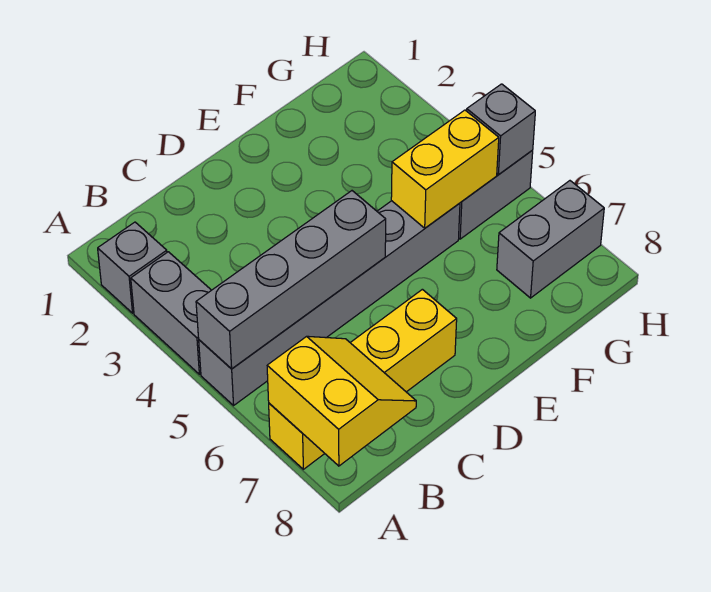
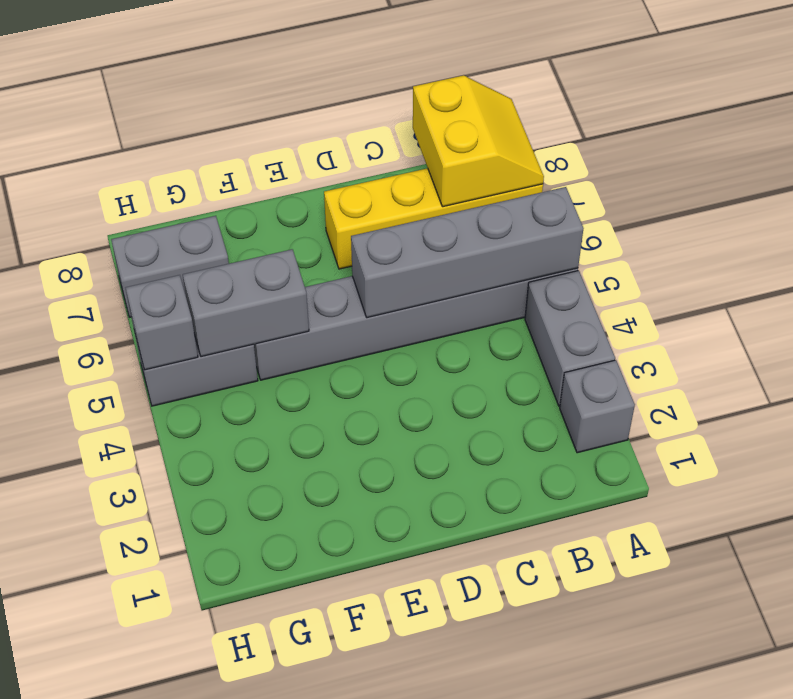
yellow slope A7:B8 level 2 top A -> yellow slope A7:B8 level 2 top B
yellow brick F5:G5 level 2 -> grey brick F5:G5 level 2

